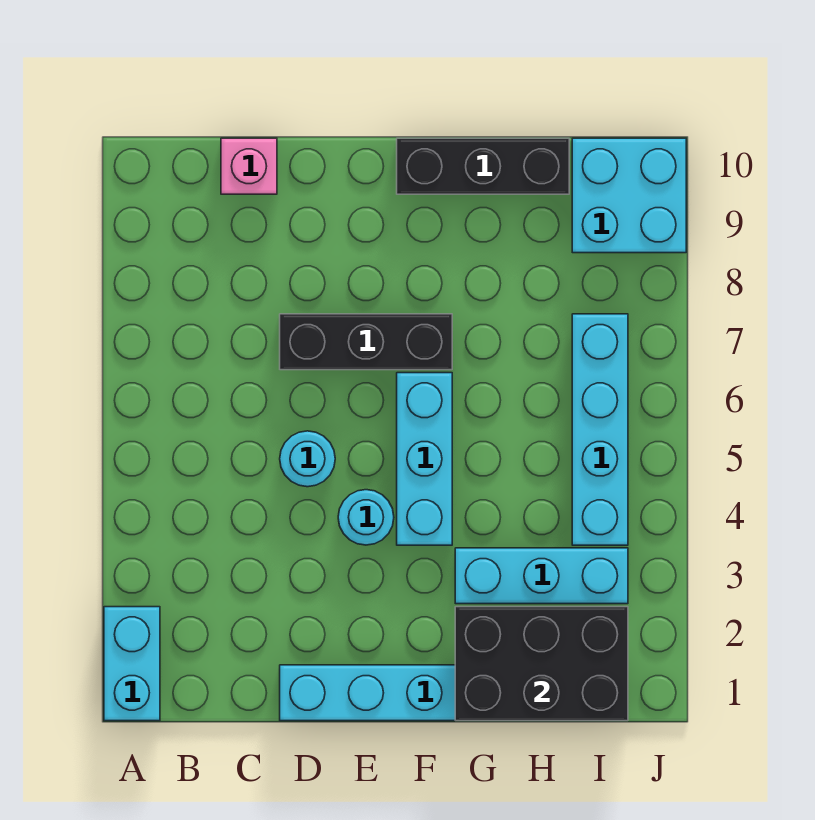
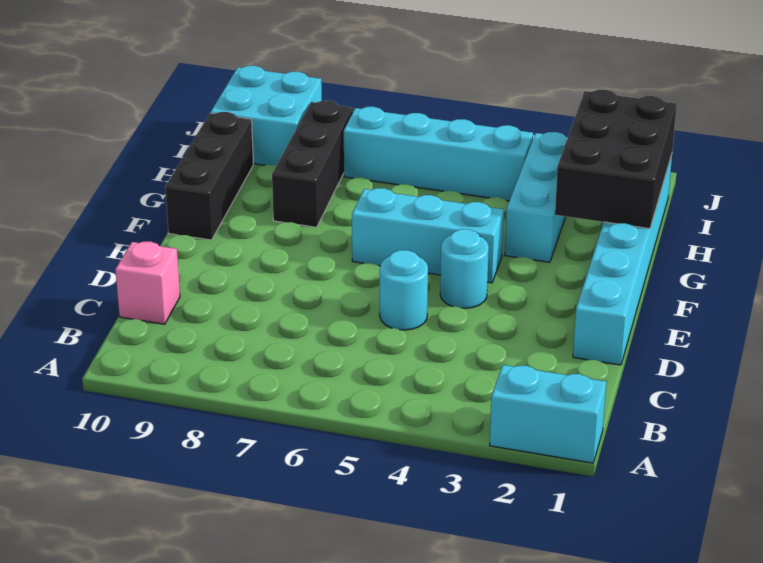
black brick D7:F7 level 1 -> black brick G8:I8 level 1

